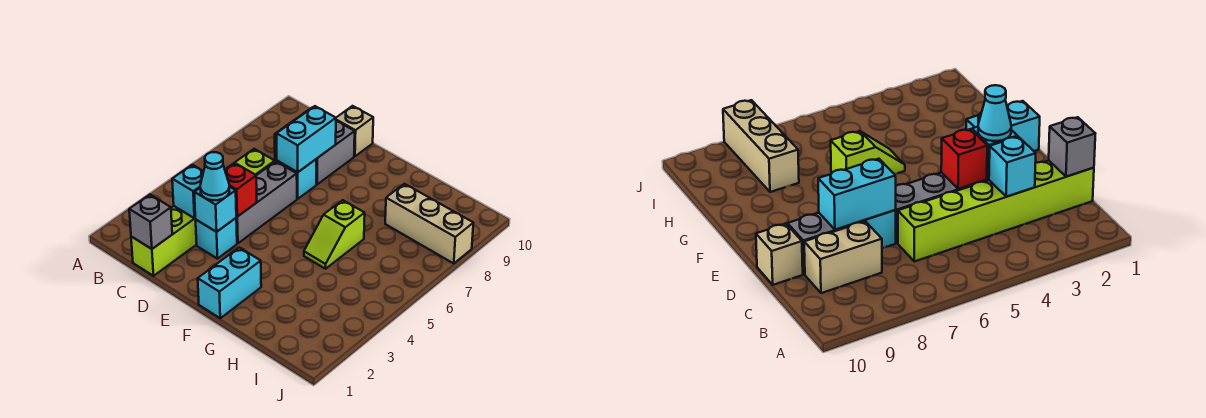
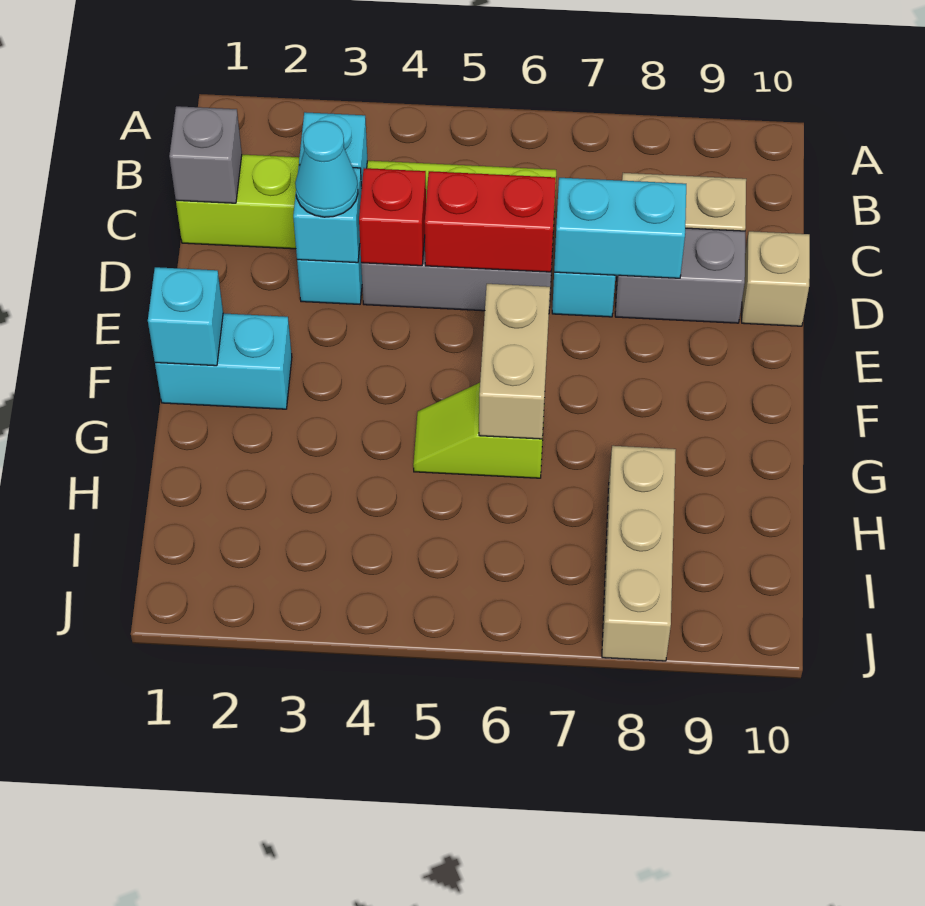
none -> red brick D5:D6 level 2
none -> cyan brick F1 level 2
none -> tan brick F6:G6 level 2

